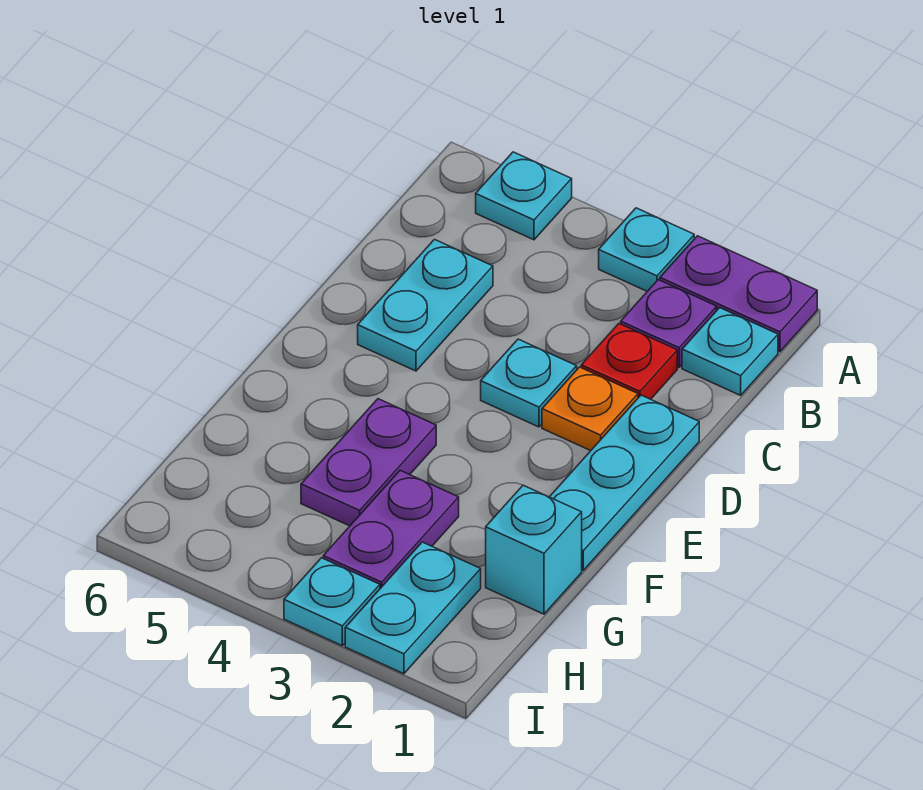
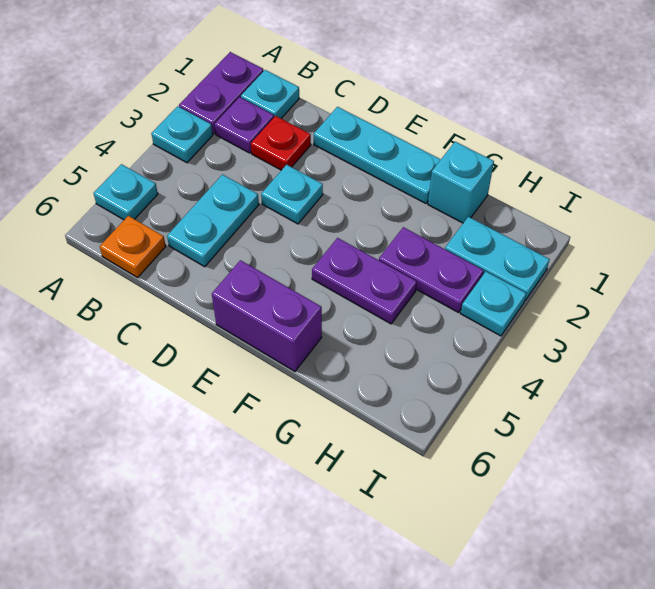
cyan plate C5:D5 level 1 -> cyan plate C4:C5 level 1
orange plate D2 level 1 -> orange plate B6 level 1
none -> purple brick E6:F6 level 1

